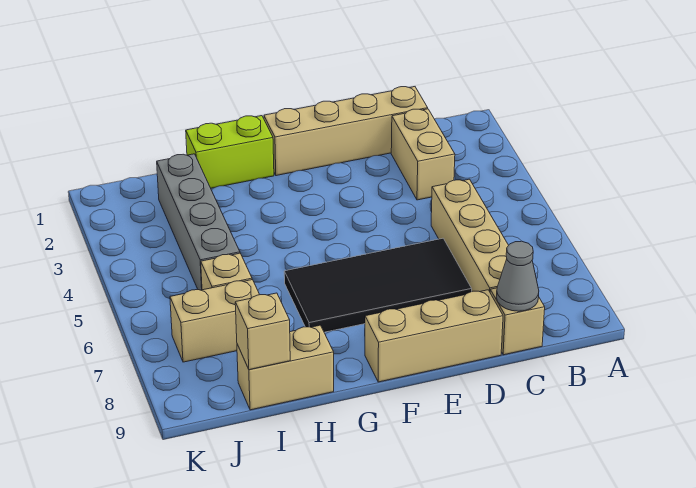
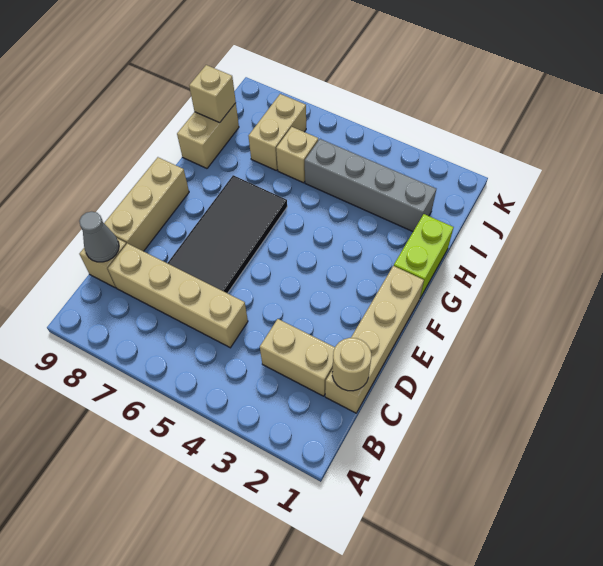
none -> tan round brick C1 level 2

